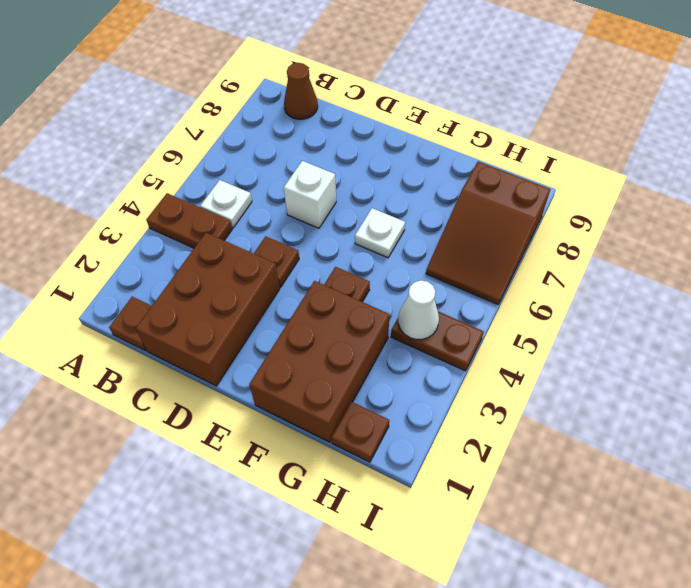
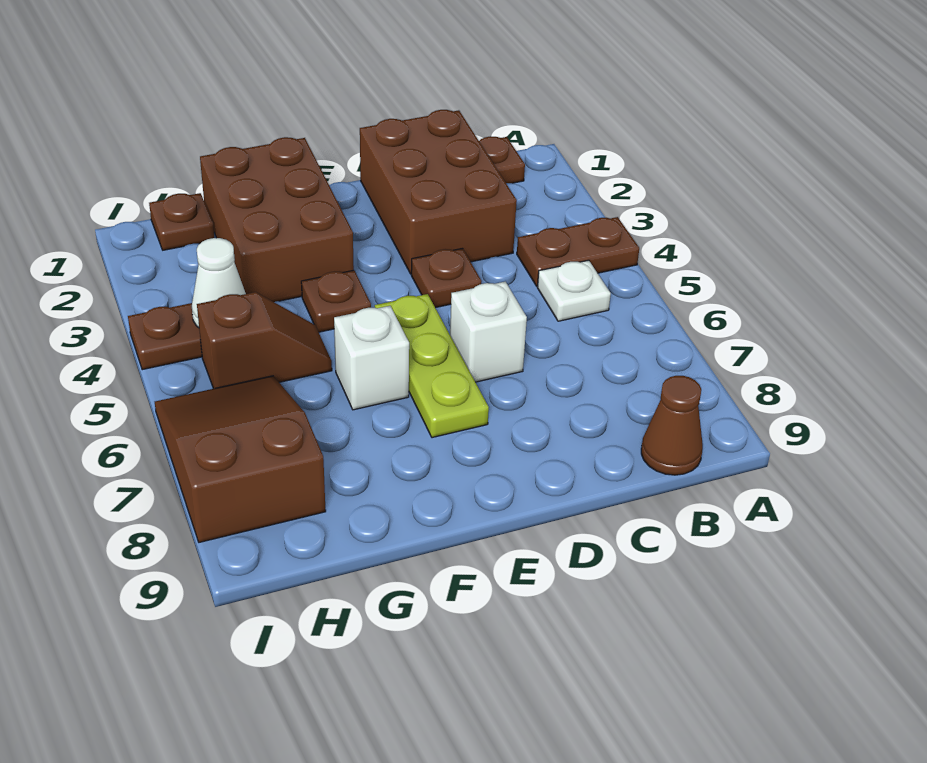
none -> lime plate E5:E7 level 1
white plate F6 level 1 -> white brick F6 level 1
none -> brown slope G5:H5 level 1 top H

